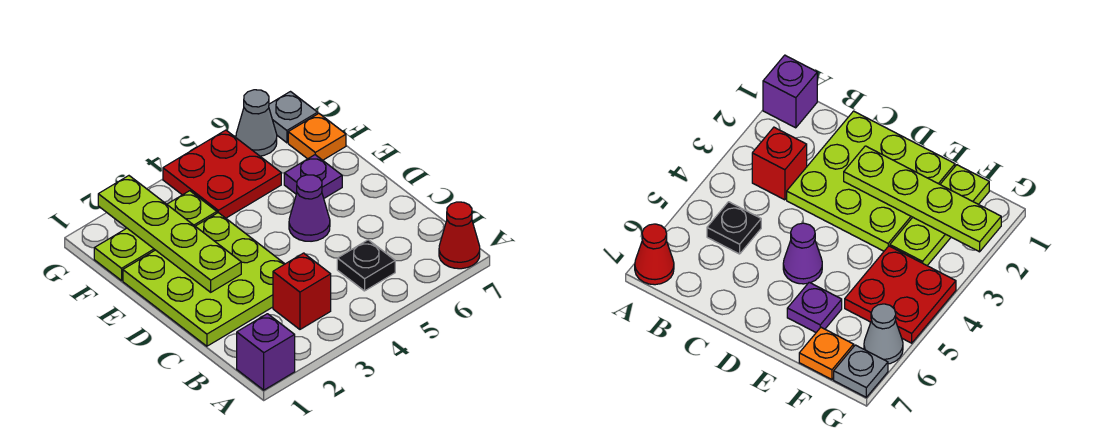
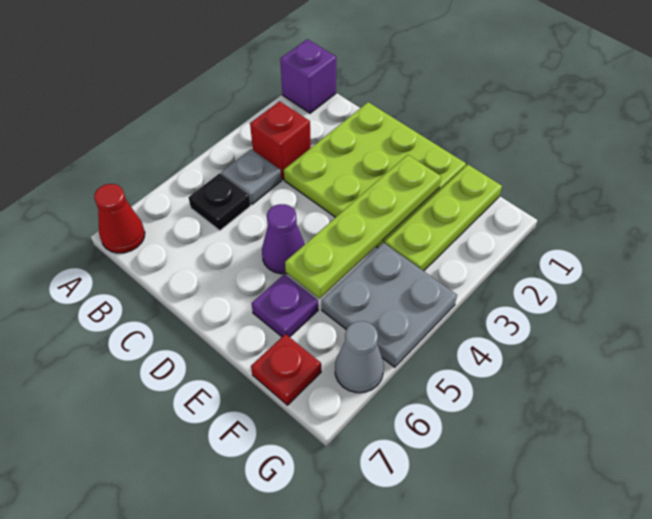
lime plate D2:G2 level 2 -> lime plate E2:E5 level 2
red plate F4:G5 level 1 -> grey plate F4:G5 level 1
orange plate F7 level 1 -> red plate F7 level 1
grey plate G7 level 1 -> grey plate B4 level 1

